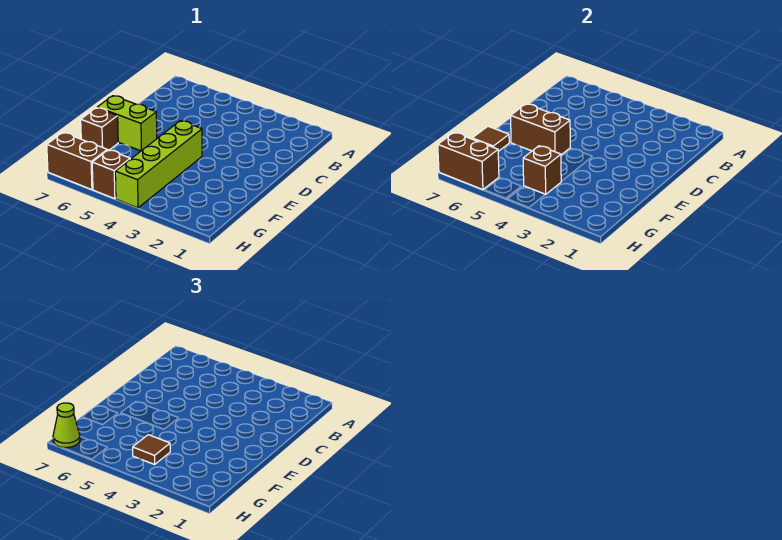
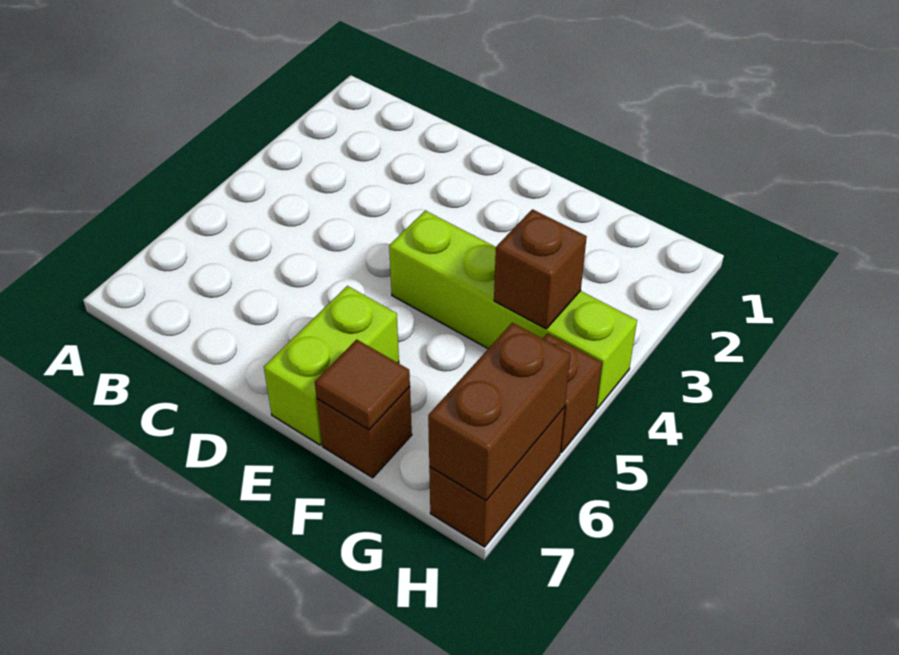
brown brick E5:E6 level 2 -> none
brown tile G4 level 3 -> none
lime cone H7 level 3 -> none

